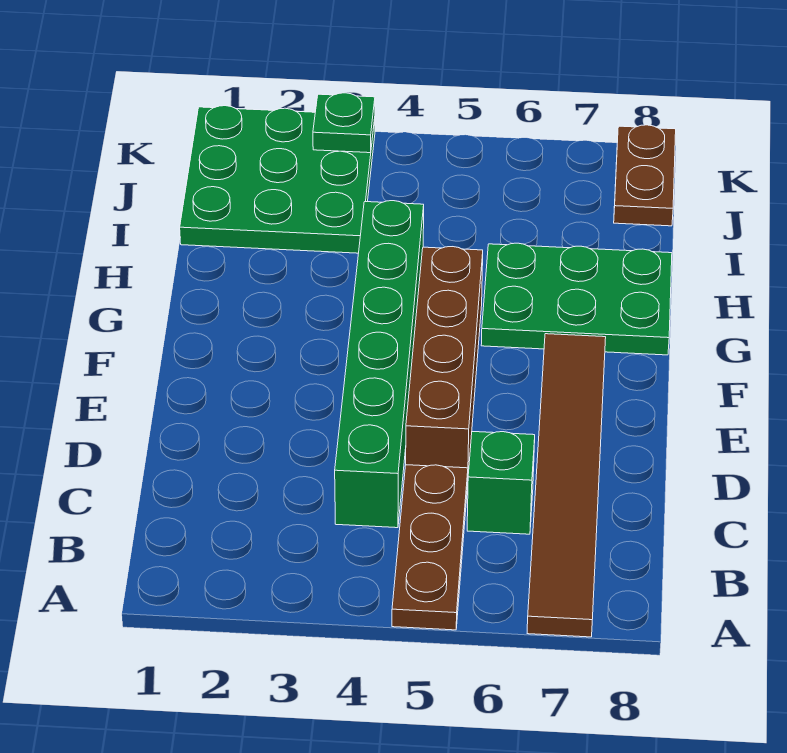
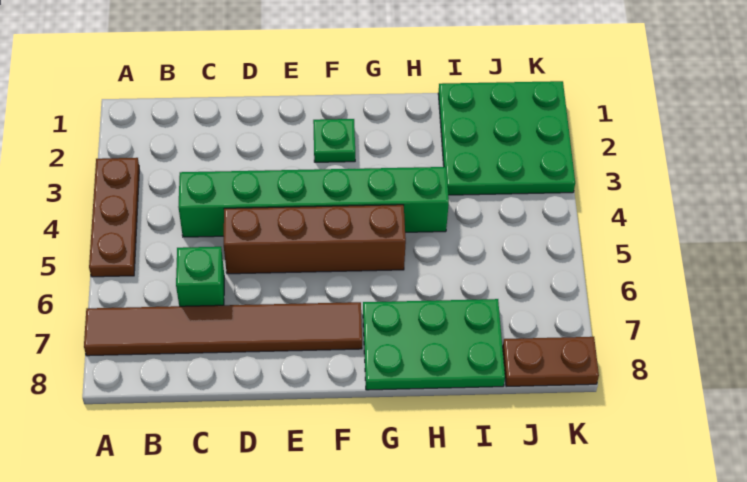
brown plate A5:C5 level 1 -> brown plate A3:A5 level 1
green plate G6:H8 level 1 -> green plate G7:I8 level 1
green plate K3 level 2 -> green plate F2 level 1

